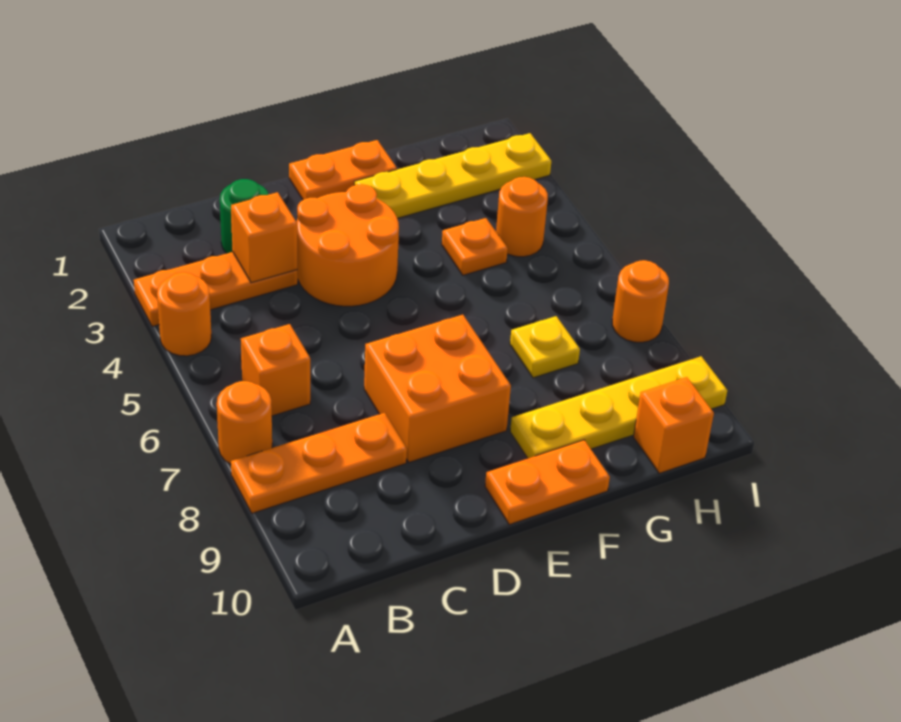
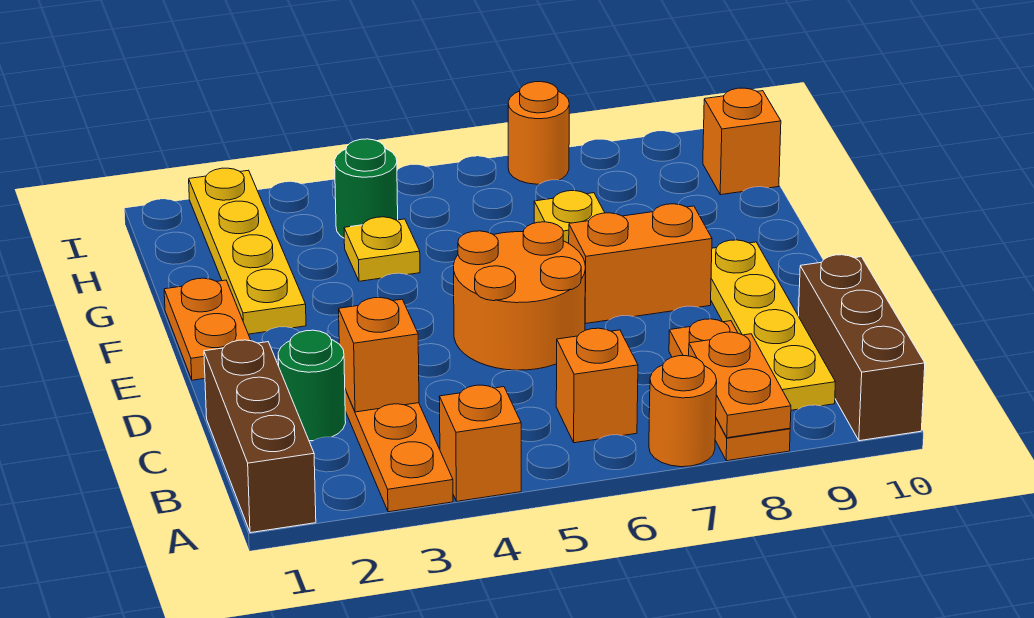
none -> brown brick A1:C1 level 1
orange round brick A4 level 1 -> orange brick A4 level 1
none -> brown brick A10:C10 level 1
orange round brick D3:E4 level 1 -> orange round brick D5:E6 level 1
orange brick D7:E8 level 1 -> orange brick E7:E8 level 1
orange plate E10:F10 level 1 -> orange plate A8:B8 level 2
yellow plate F9:I9 level 1 -> yellow plate B9:E9 level 1
orange plate G4 level 1 -> yellow plate G4 level 1
orange round brick H4 level 1 -> green round brick H4 level 1

